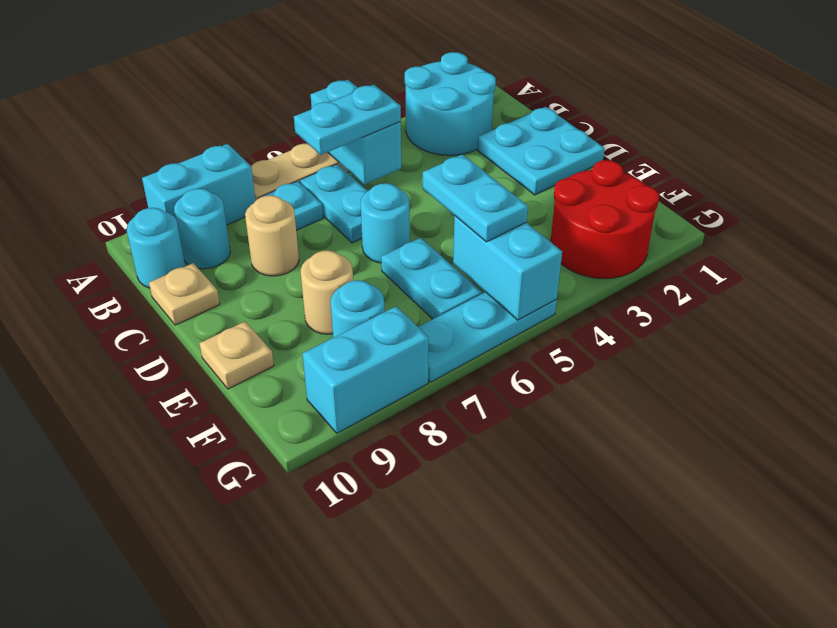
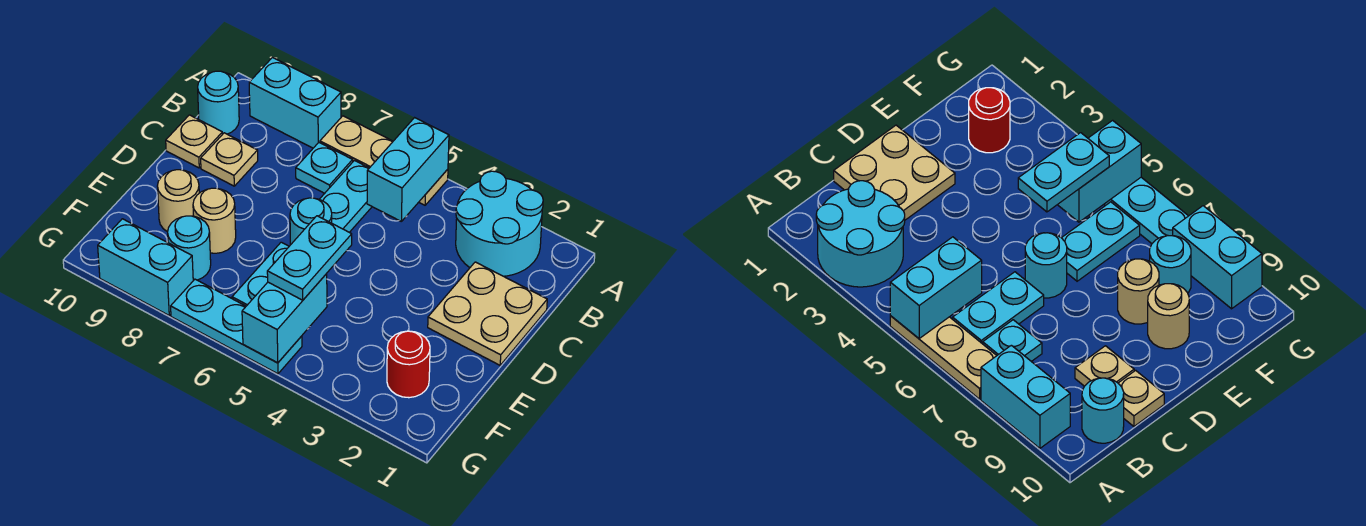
cyan plate B5:B6 level 3 -> none
cyan round brick B9 level 1 -> none
cyan plate C1:D2 level 1 -> tan plate C1:D2 level 1
tan round brick C8 level 1 -> tan round brick E9 level 1
tan plate E10 level 1 -> tan plate C9 level 1
red round brick F2:G3 level 1 -> red round brick F2 level 1

